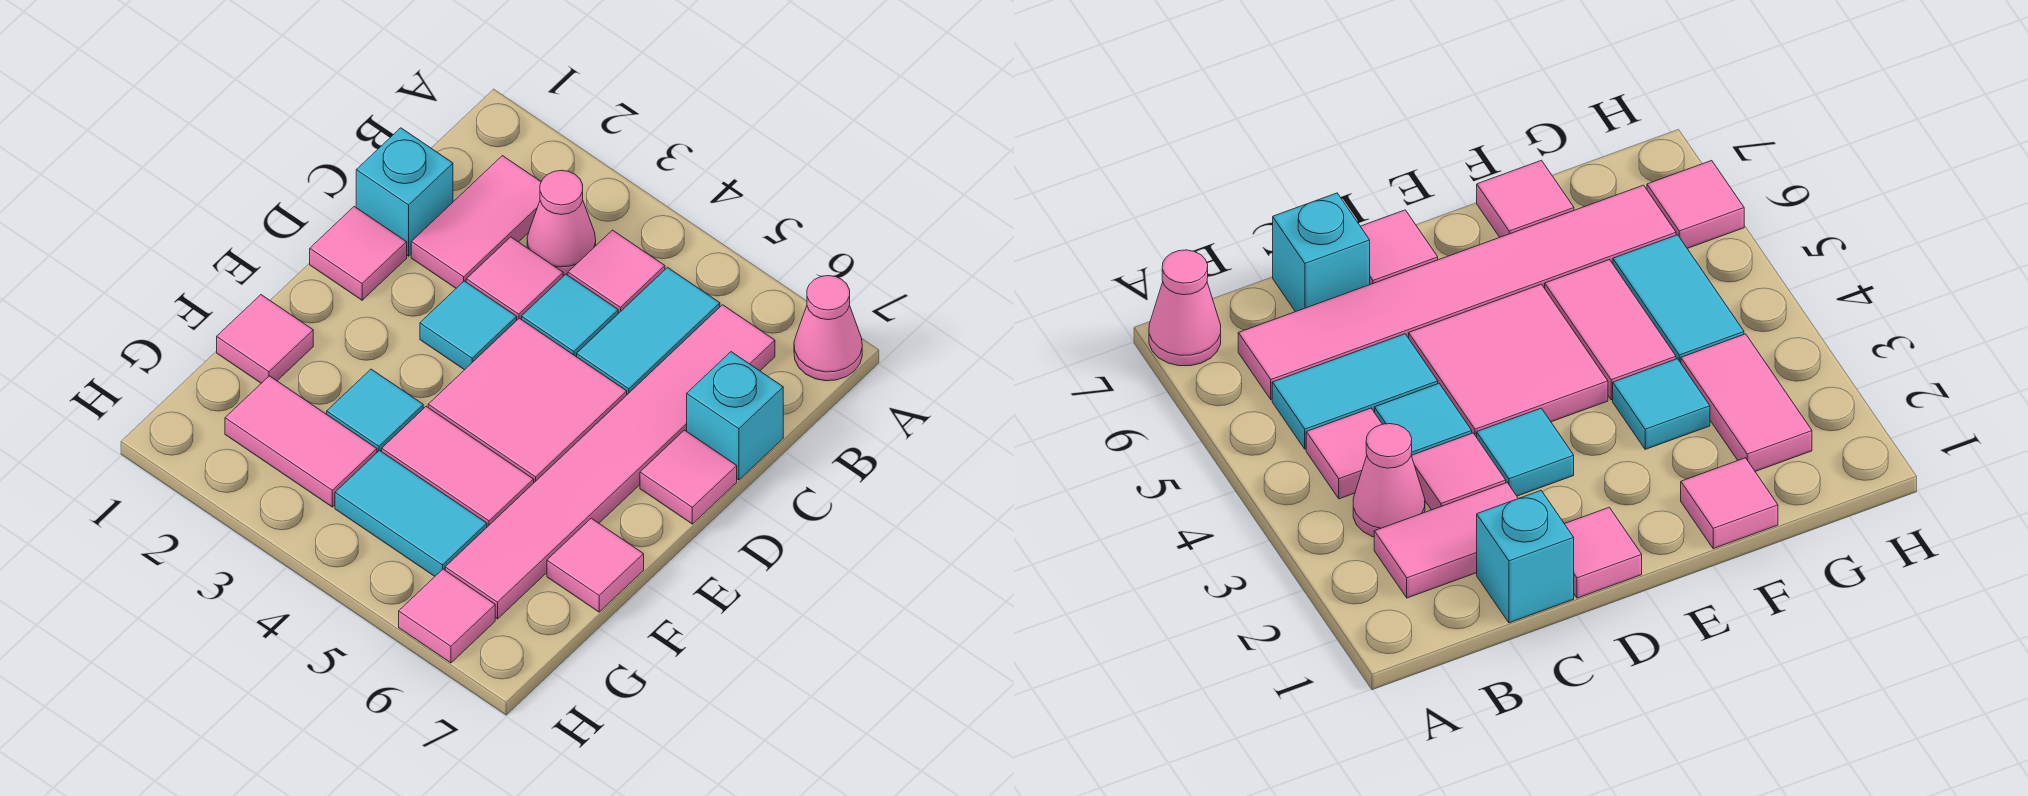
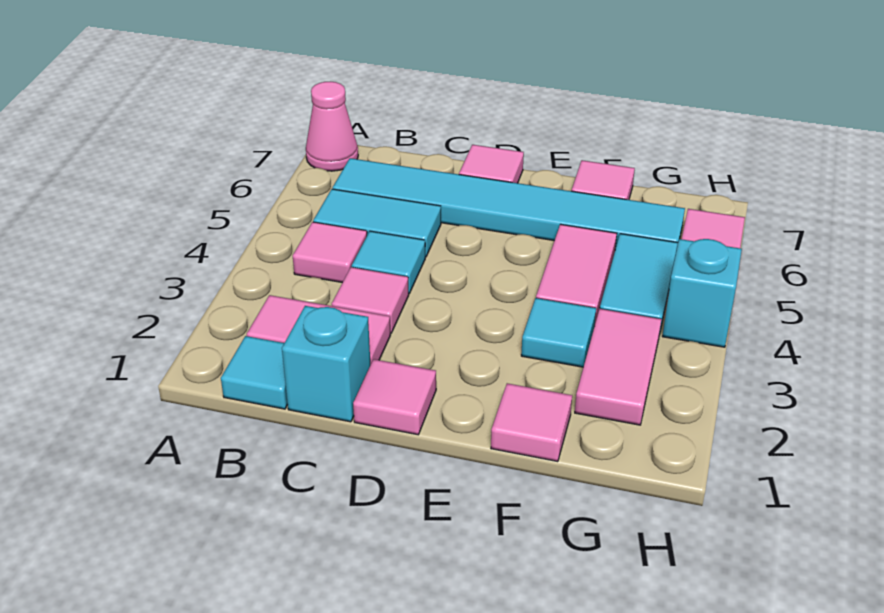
pink cone B3 level 1 -> none
pink tile B6:G6 level 1 -> cyan tile B6:G6 level 1
cyan brick C7 level 1 -> cyan brick H4 level 1
cyan tile D3 level 1 -> cyan tile B1 level 1
pink tile D4:E5 level 1 -> none

